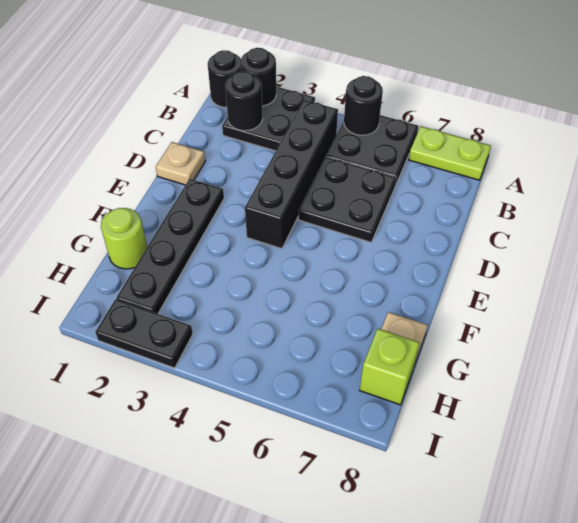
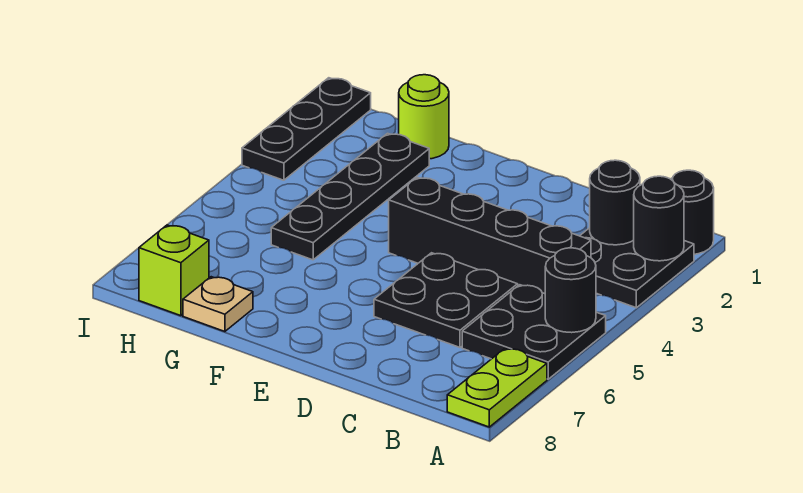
tan plate D1 level 1 -> none
black plate E2:H2 level 1 -> black plate G2:G5 level 1
black plate I2:I3 level 1 -> black plate I1:I3 level 1

